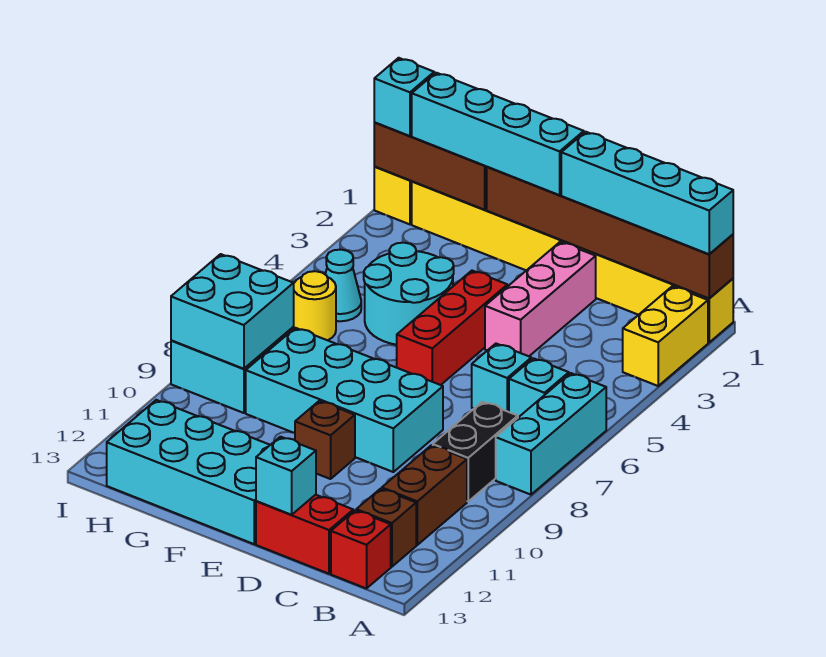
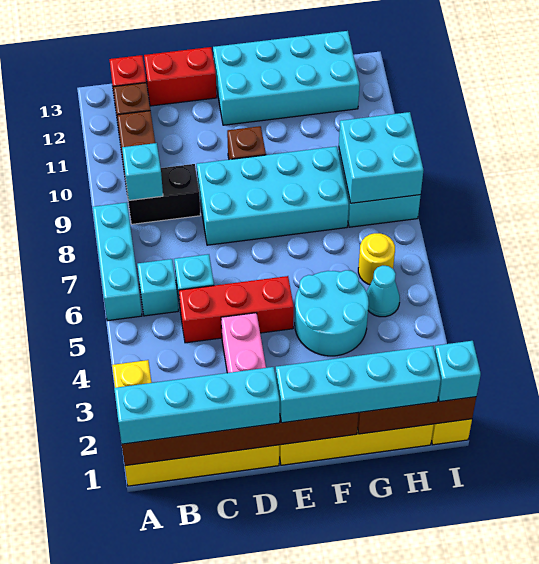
black brick B8:B9 level 1 -> black brick B9:C9 level 1
cyan brick D13 level 2 -> cyan brick B9 level 2
red brick E4:E6 level 1 -> red brick C5:E5 level 1

